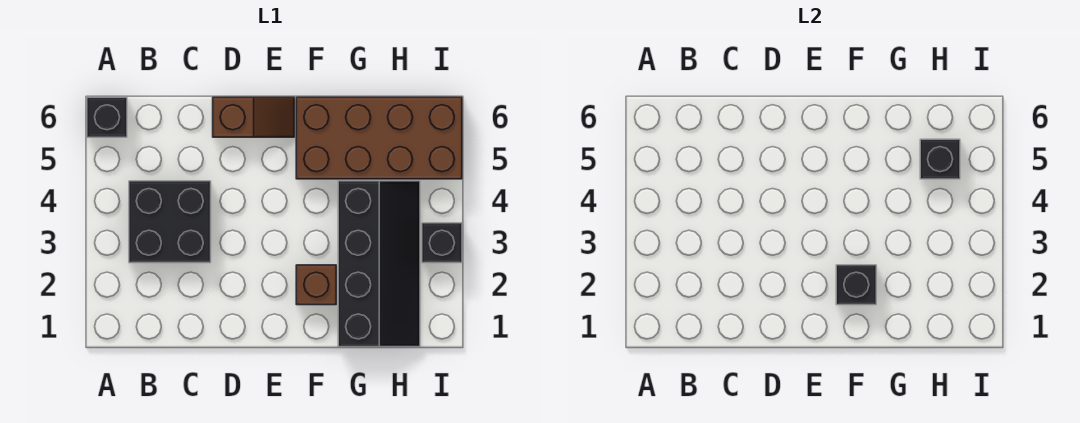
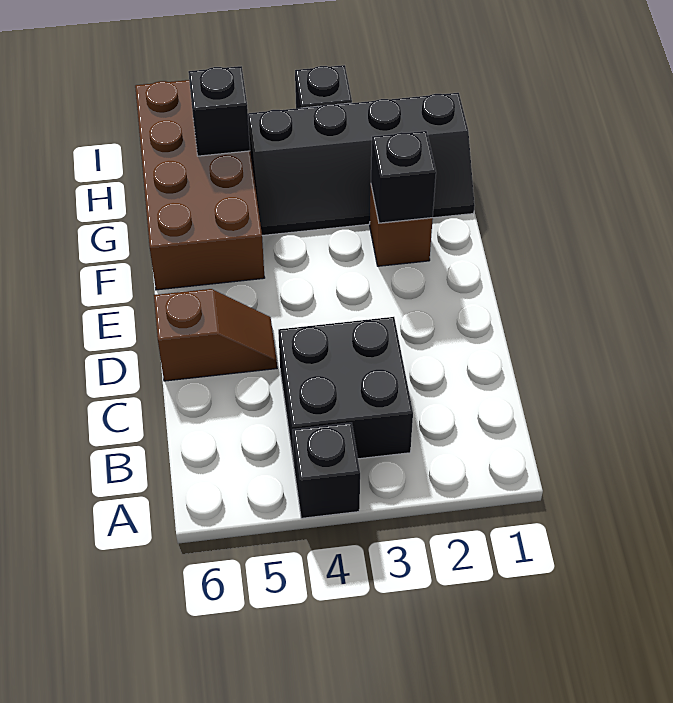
black brick A6 level 1 -> black brick A4 level 1
brown slope D6:E6 level 1 top D -> brown slope D5:D6 level 1 top 6
black slope G1:H4 level 1 top G -> black slope G1:H4 level 1 top H

